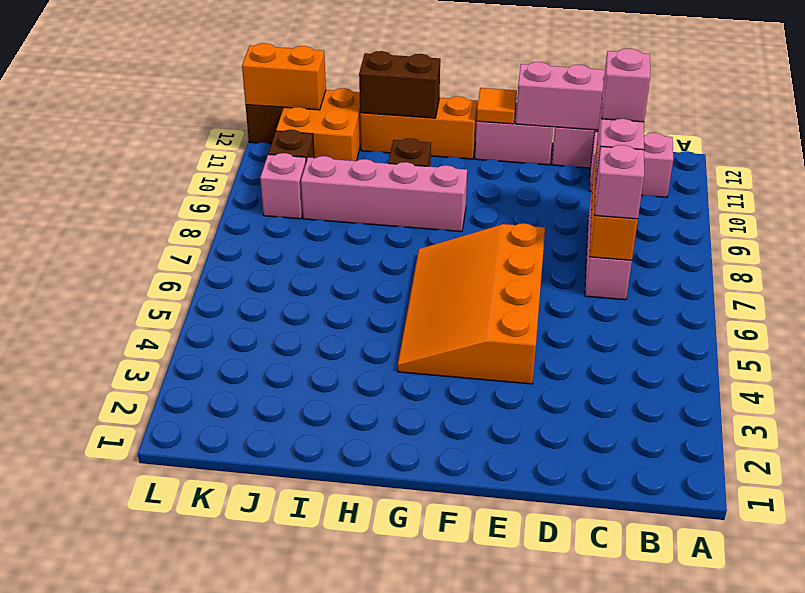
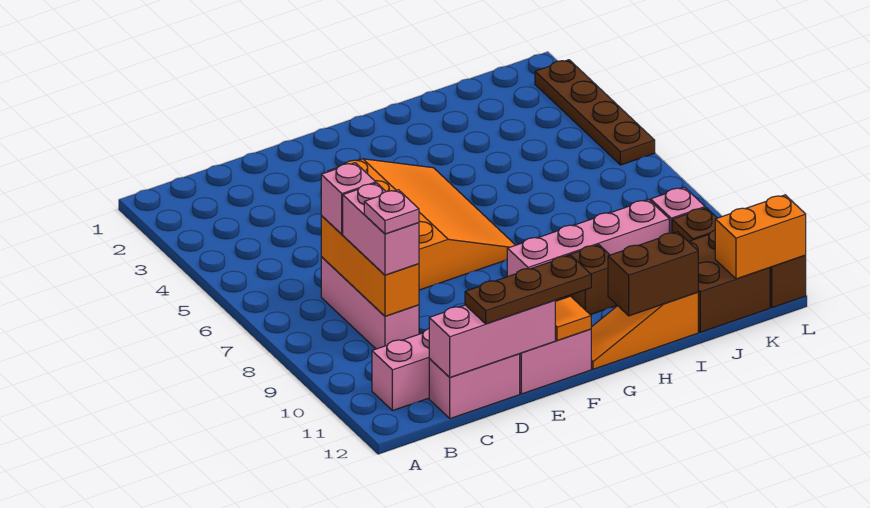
pink brick C9 level 4 -> pink plate C9 level 4
none -> brown plate D12:F12 level 3
orange brick G12:I12 level 1 -> orange slope G12:I12 level 1 top I
orange brick J11:K12 level 1 -> brown brick J11:K12 level 1
none -> brown plate L2:L5 level 1

